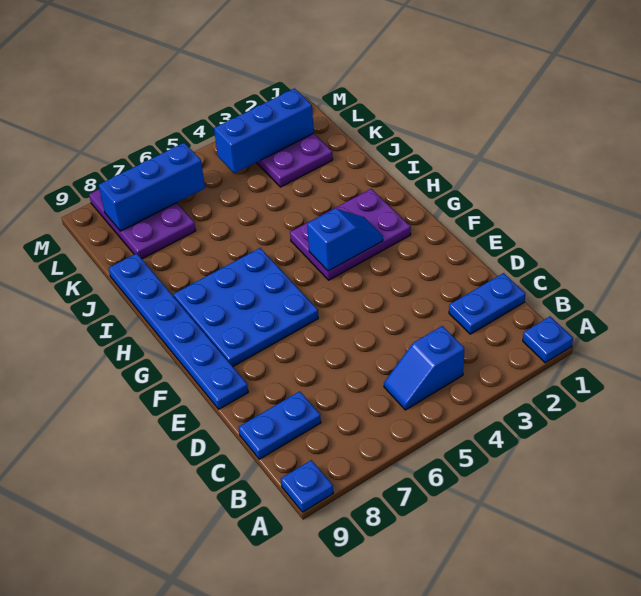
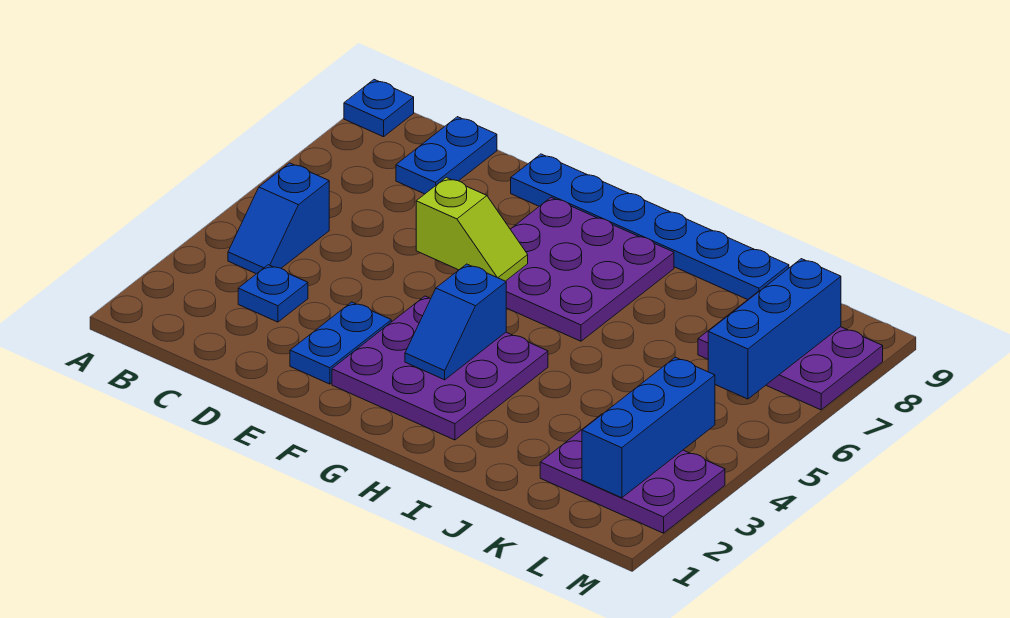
blue plate A1 level 1 -> blue plate C3 level 1
blue slope B4:B5 level 1 top 4 -> blue slope B4:B5 level 1 top 5
blue plate C1:C2 level 1 -> blue plate E2:E3 level 1
none -> lime slope E6:F6 level 2 top E
blue plate F6:H8 level 1 -> purple plate F6:H8 level 1
purple plate G2:H4 level 1 -> purple plate F2:H4 level 1

